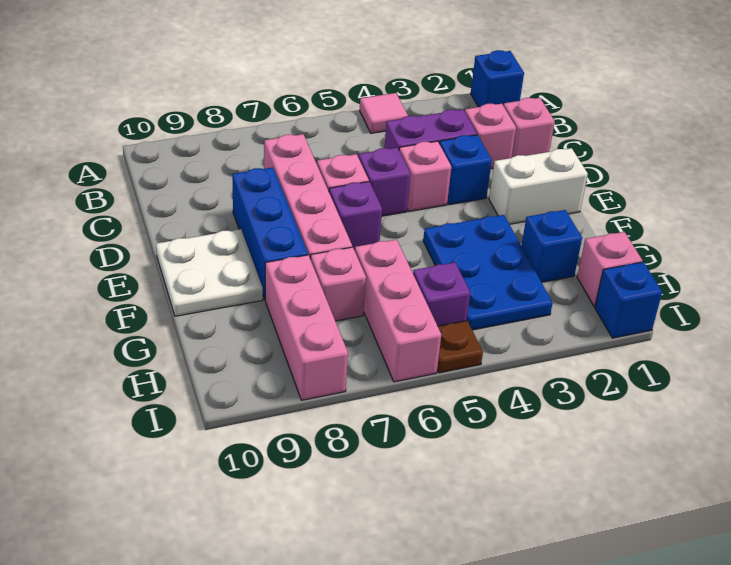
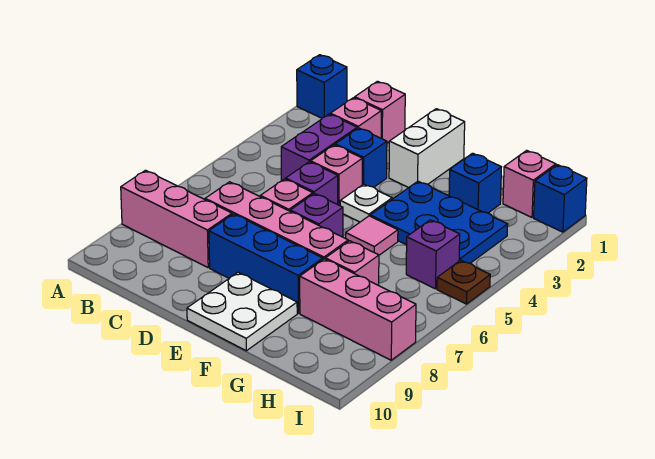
pink tile A4 level 1 -> pink tile F5 level 1
none -> white plate E4 level 1
pink brick G6:I6 level 1 -> pink brick A8:C8 level 1

